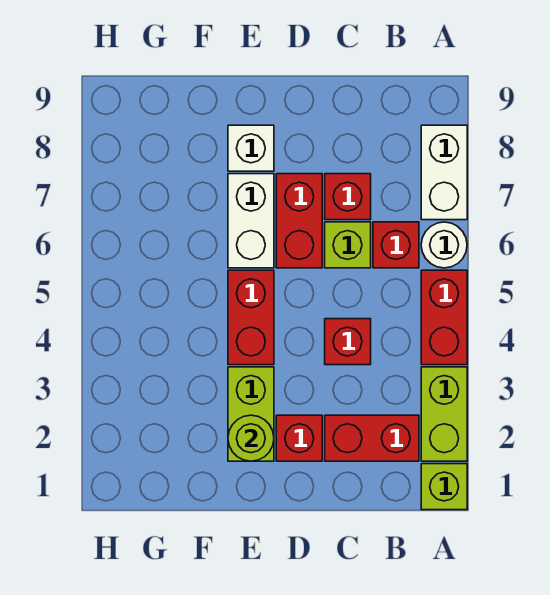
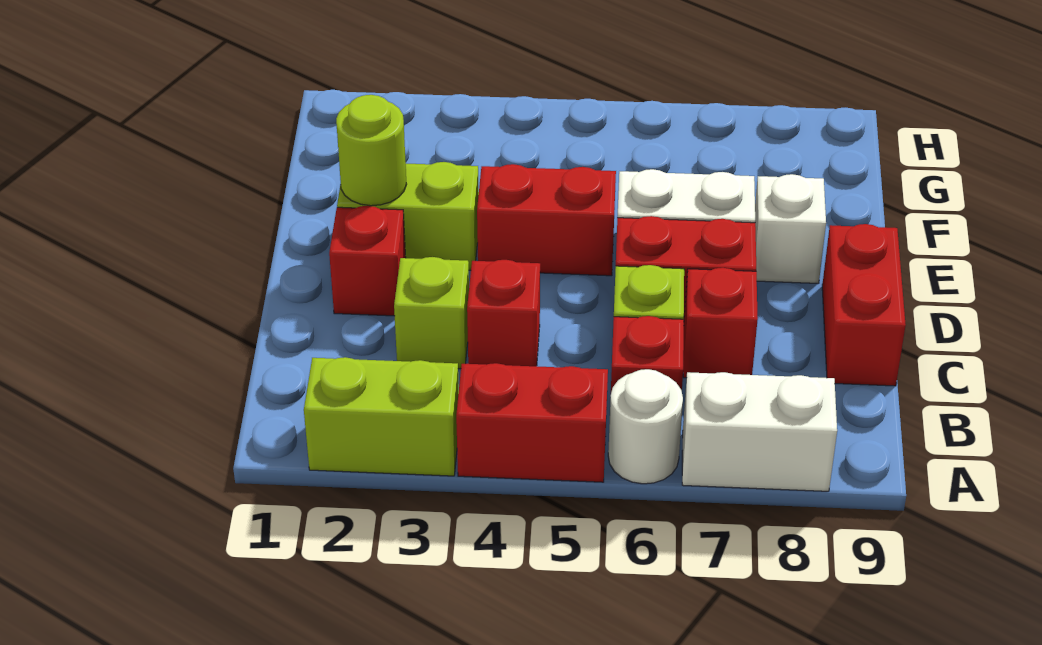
lime brick A1 level 1 -> lime brick C3 level 1
red brick B2:C2 level 1 -> red brick C9:D9 level 1

